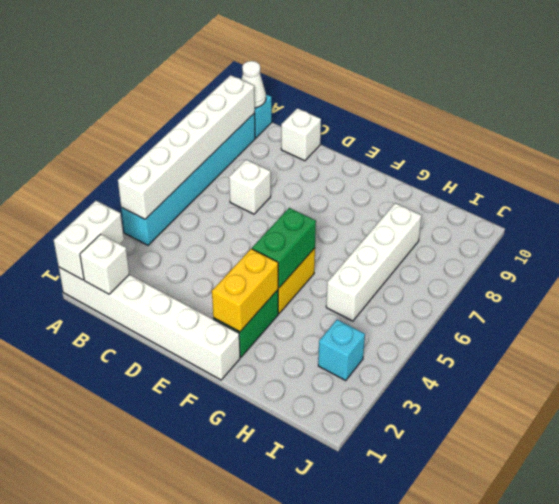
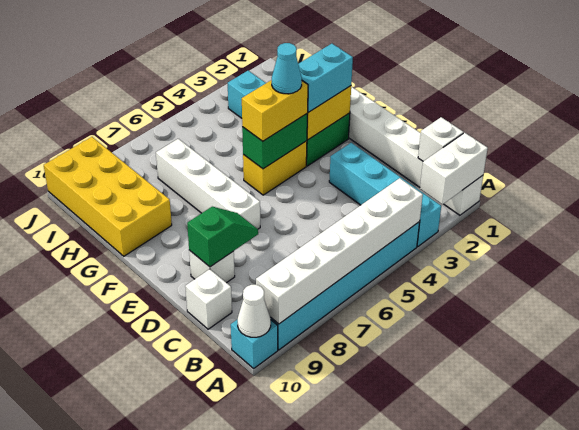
none -> cyan brick A3:D3 level 1
white brick C7 level 1 -> white brick D9 level 1
none -> green slope D8:D9 level 2 top 9
none -> cyan brick F2:F3 level 3
none -> yellow brick F4:F5 level 3
none -> cyan cone F4 level 4
none -> yellow brick G9:J10 level 1
white brick H5:H8 level 1 -> white brick E7:H7 level 1

